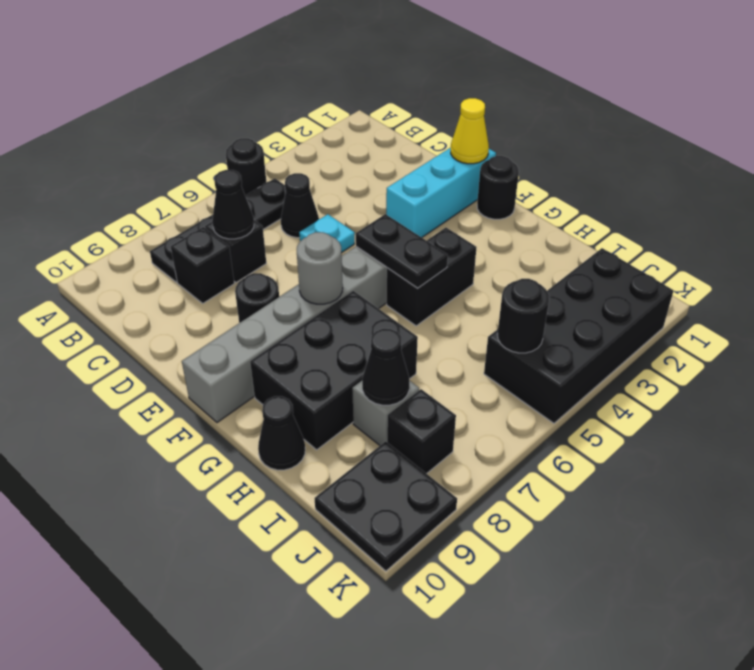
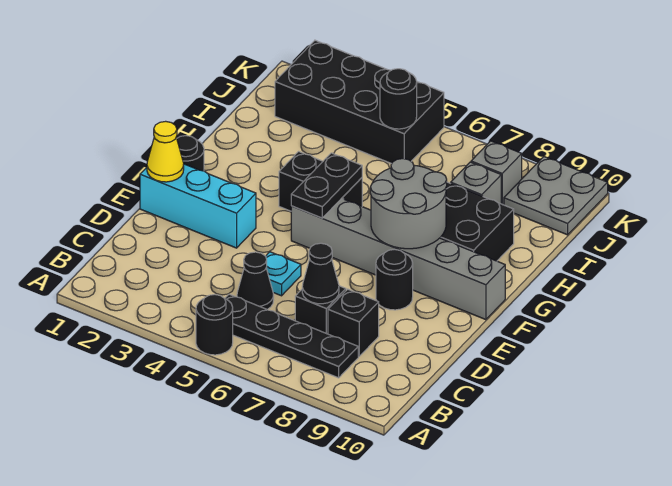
grey round brick F7 level 2 -> grey round brick F7:G8 level 2
black cone H10 level 1 -> none
black cone I8 level 2 -> none
black brick J8 level 1 -> grey brick J8 level 1
black plate J9:K10 level 1 -> grey plate J9:K10 level 1

